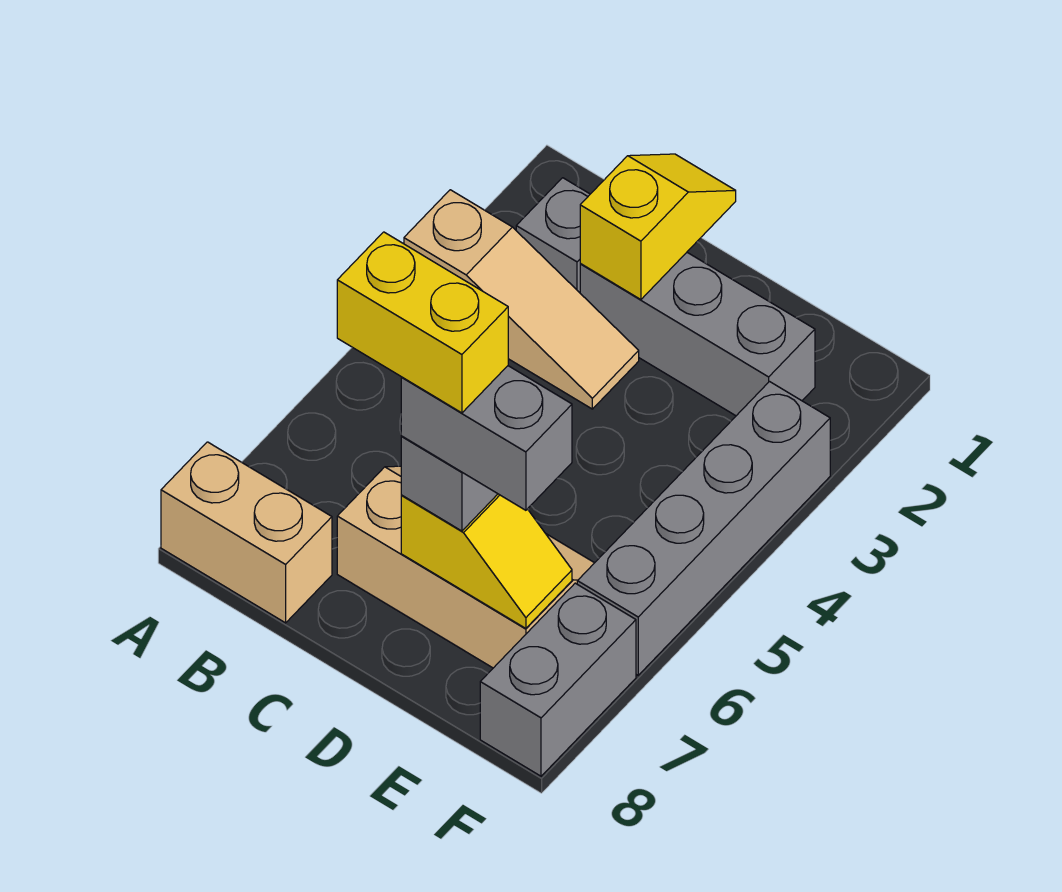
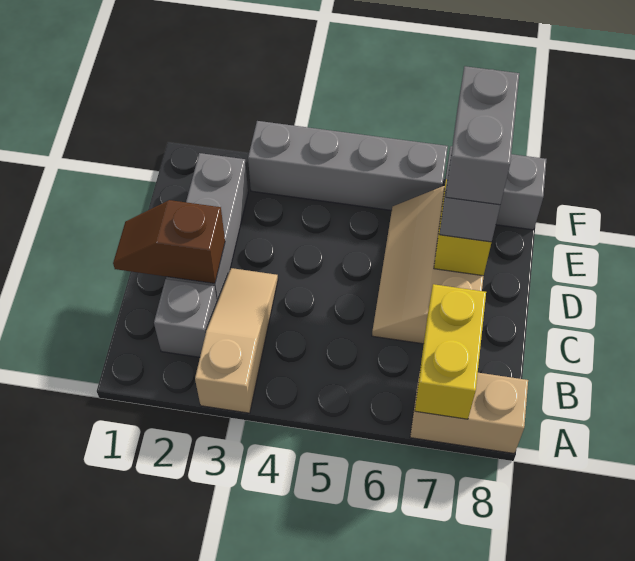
tan brick A8:B8 level 1 -> tan brick A7:A8 level 1
yellow slope C1:C2 level 2 top 2 -> brown slope C1:C2 level 2 top 2
yellow brick C7:D7 level 5 -> yellow brick A7:B7 level 2

